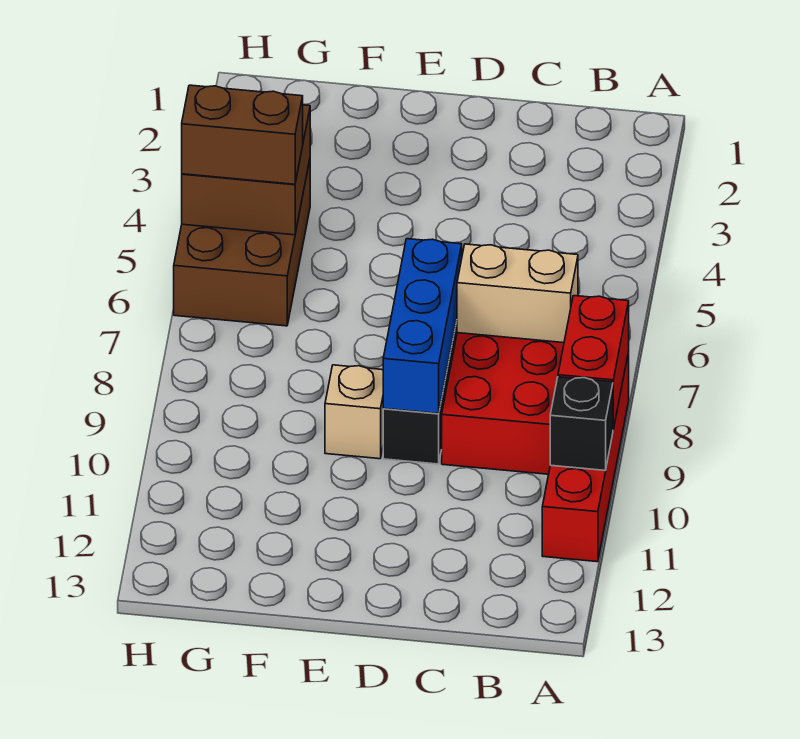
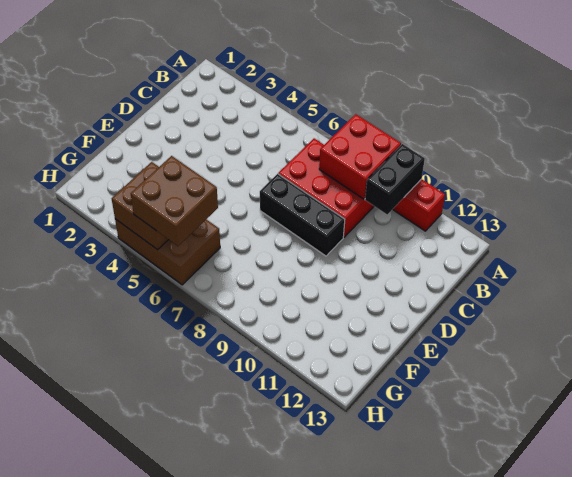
red brick A8:A9 level 2 -> red brick A8:B9 level 2
black brick A10 level 2 -> black brick A10:B10 level 2
tan brick B7:C7 level 2 -> none
blue brick D7:D9 level 2 -> none
tan brick E9 level 1 -> none
brown brick G5:H5 level 3 -> brown brick G5:H6 level 3

